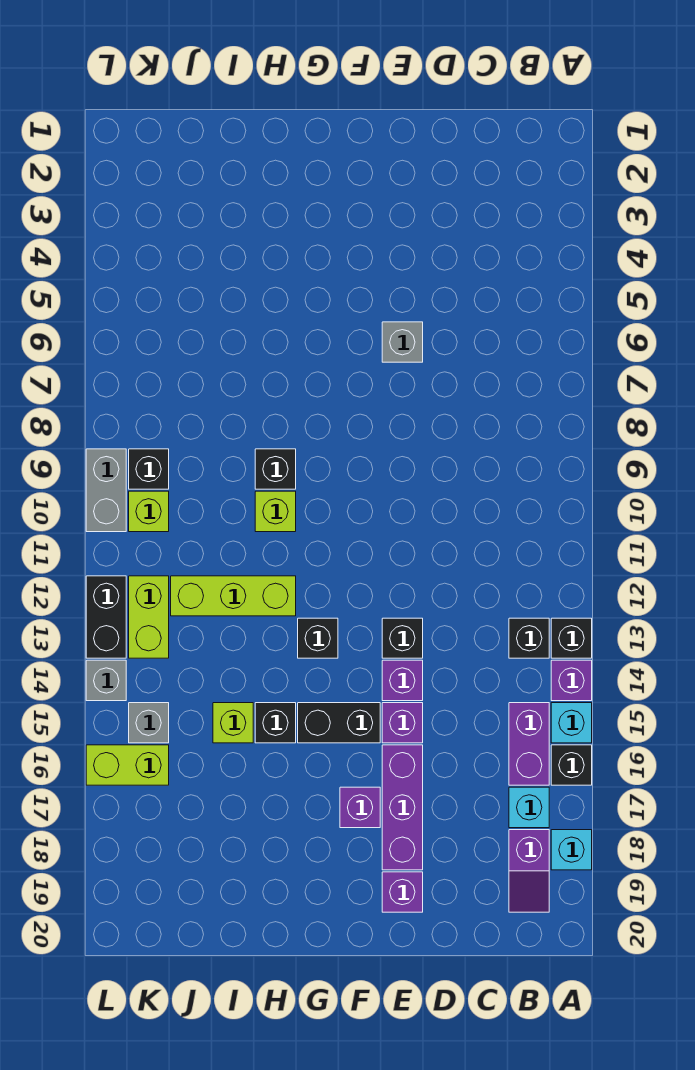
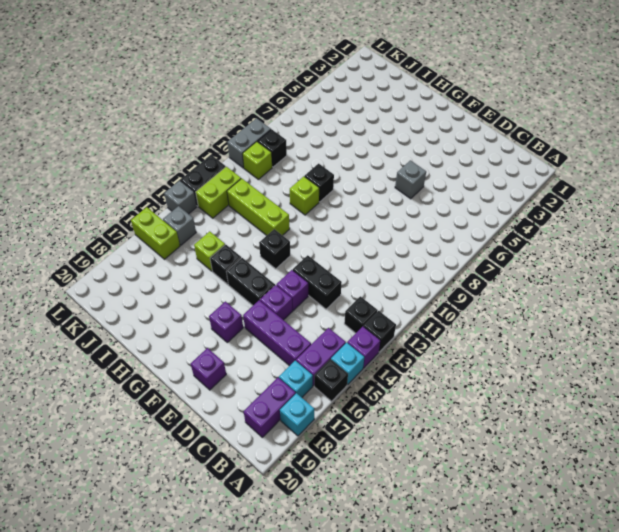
purple slope B18:B19 level 1 top 18 -> purple brick B18:B19 level 1
black brick E13 level 1 -> black brick D13:E13 level 1
purple brick E16:E18 level 1 -> purple brick C16:E16 level 1

